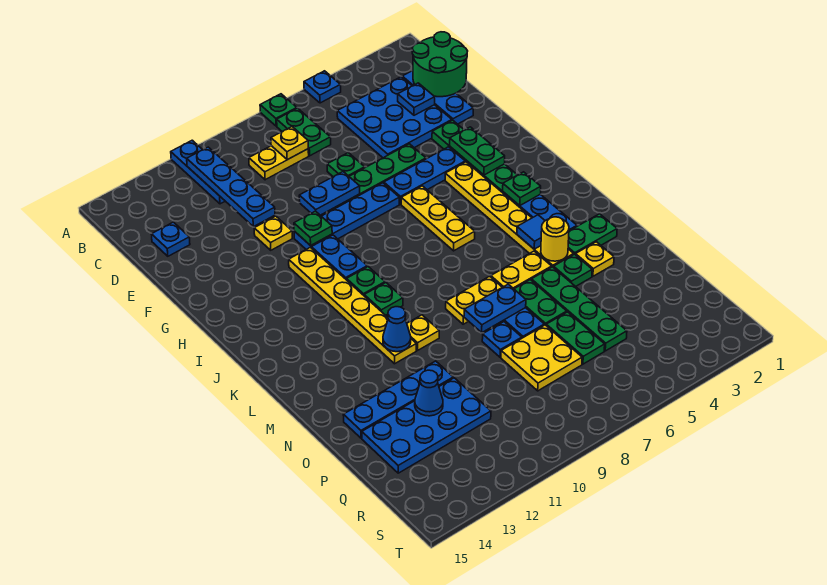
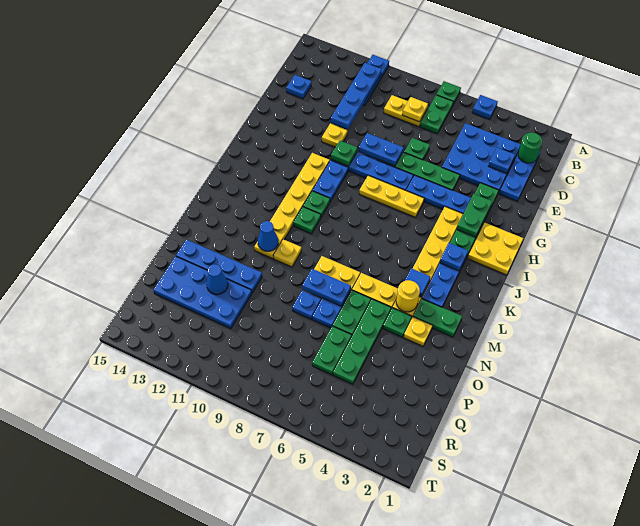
green round brick C1:D2 level 2 -> green round brick C2 level 2
yellow plate H6:J6 level 1 -> yellow plate H6:H8 level 1
green plate J3 level 2 -> blue plate J3 level 2
yellow plate P7:Q8 level 1 -> yellow plate H1:I2 level 1

